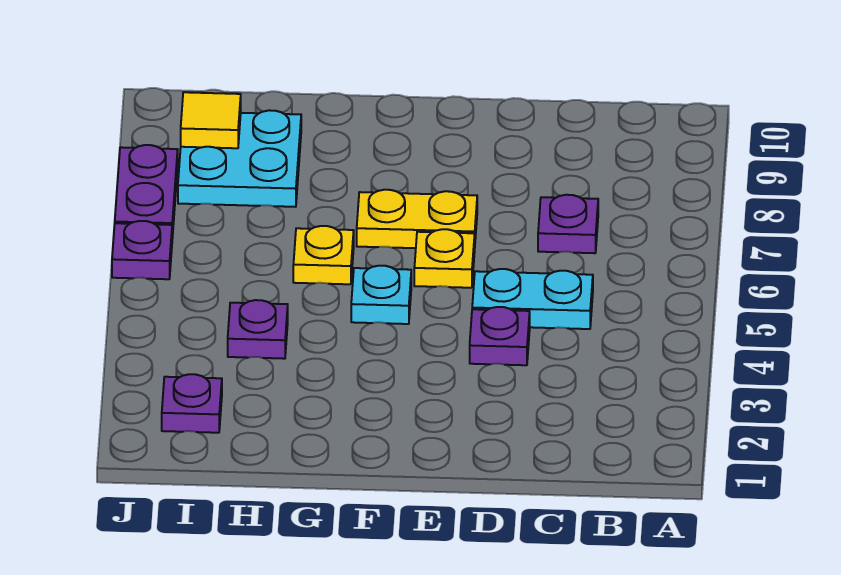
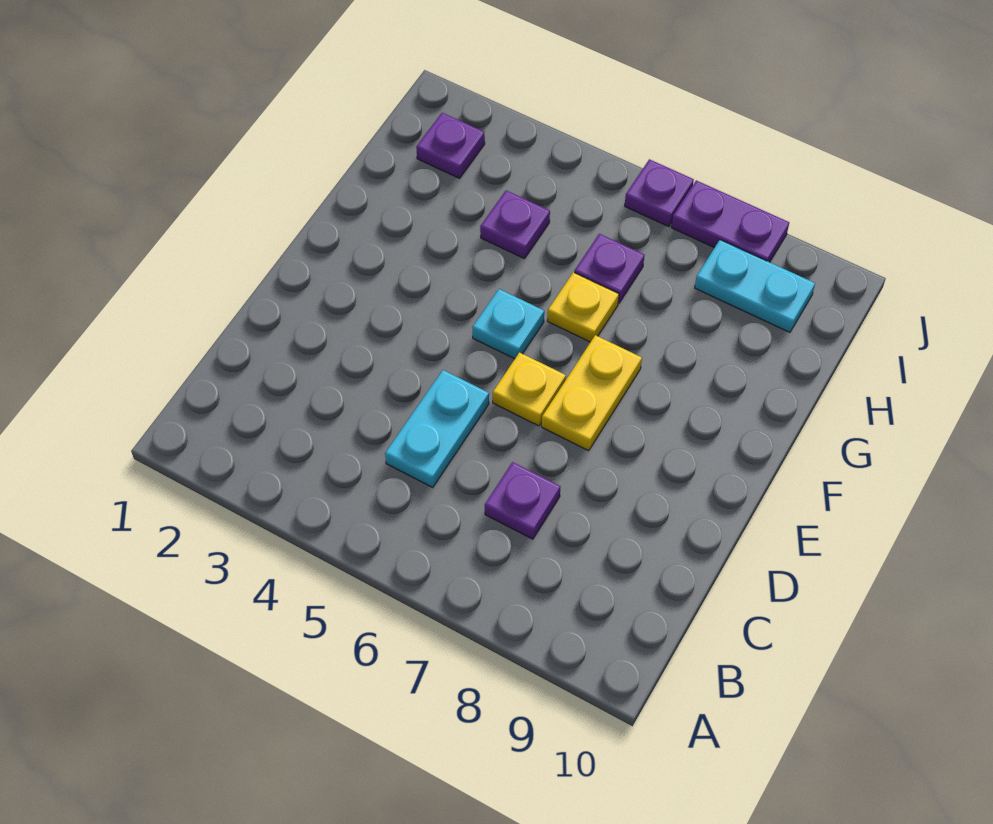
purple plate D4 level 1 -> purple plate H6 level 1
cyan plate H8:I9 level 1 -> cyan plate I8:I9 level 1
yellow tile I9 level 2 -> none

